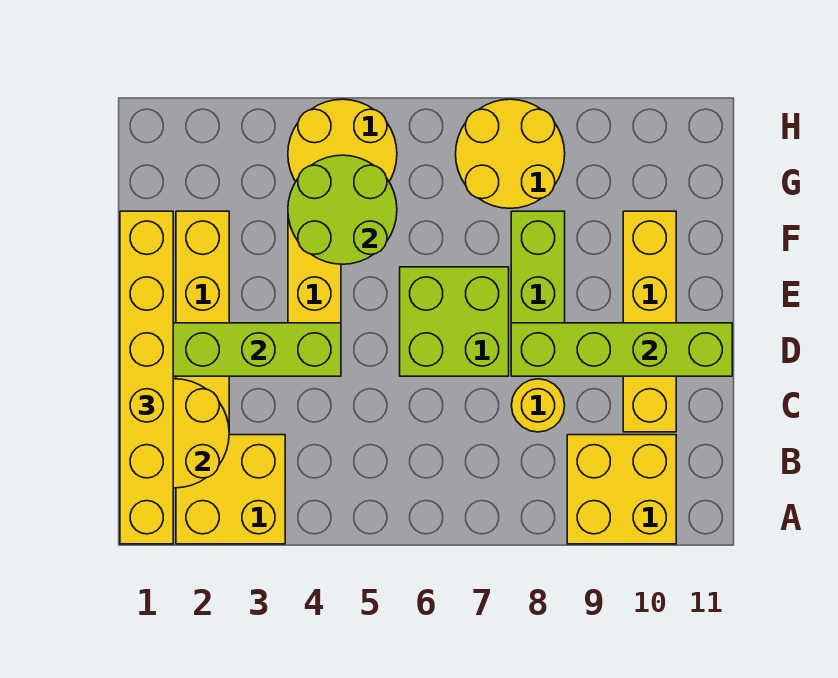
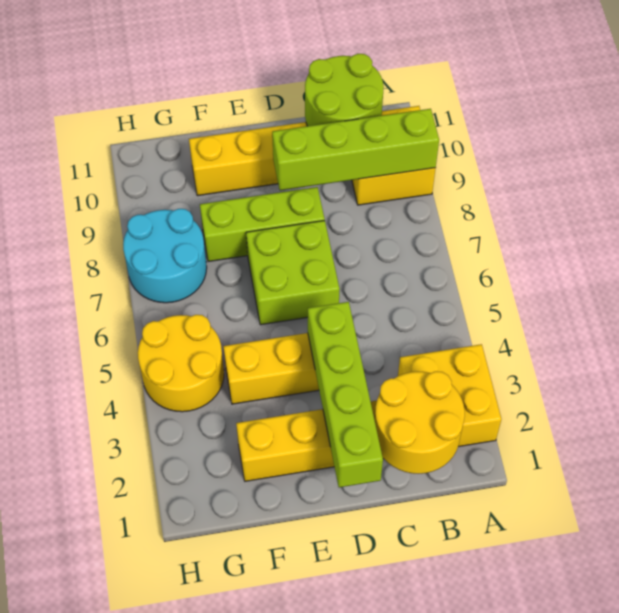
yellow brick A1:F1 level 3 -> none
yellow round brick C8 level 1 -> none
lime brick D8:D11 level 2 -> lime brick A9:D9 level 2
lime round brick F4:G5 level 2 -> lime round brick B10:C11 level 2
yellow round brick G7:H8 level 1 -> cyan round brick G7:H8 level 1

